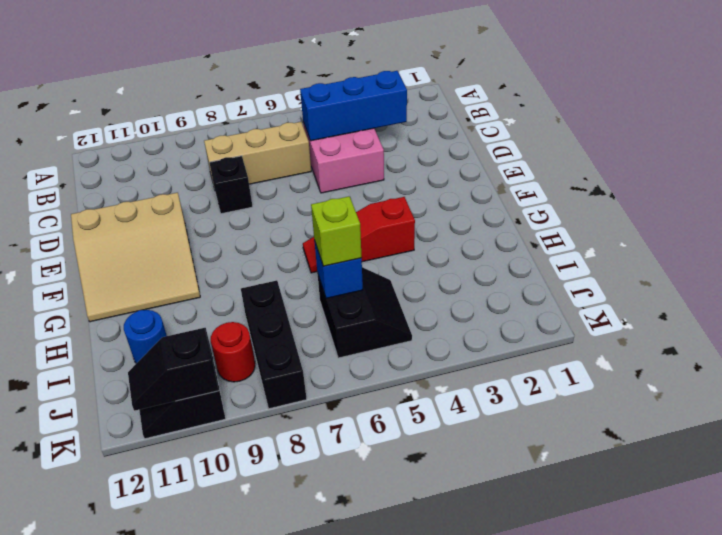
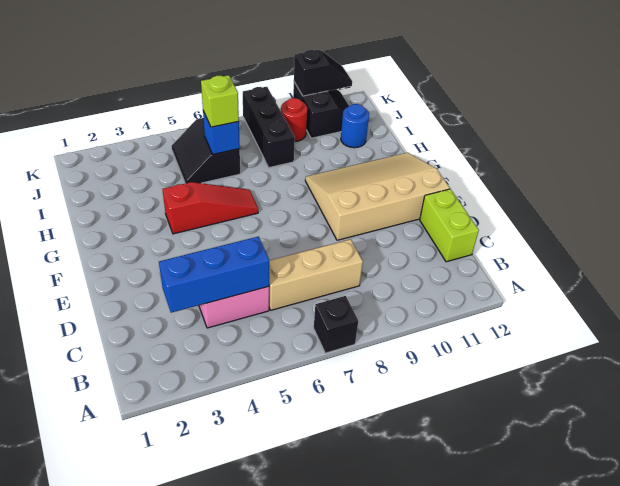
none -> lime brick C12:D12 level 1
black brick D8 level 1 -> black brick A7 level 1
tan slope E10:G12 level 1 top E -> tan slope E9:G12 level 1 top E

